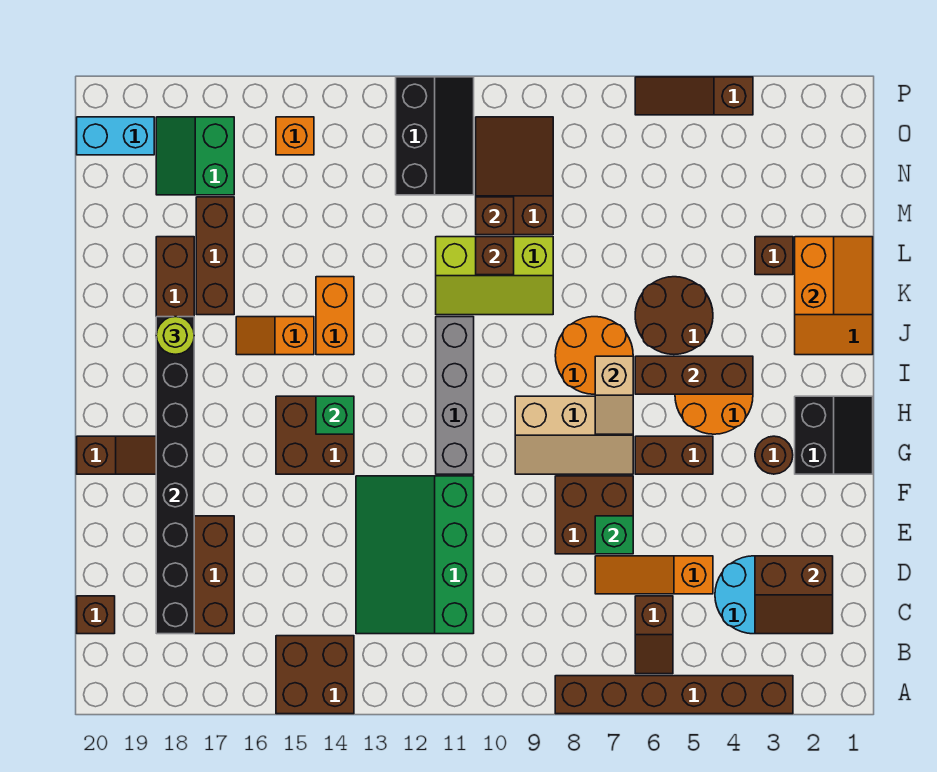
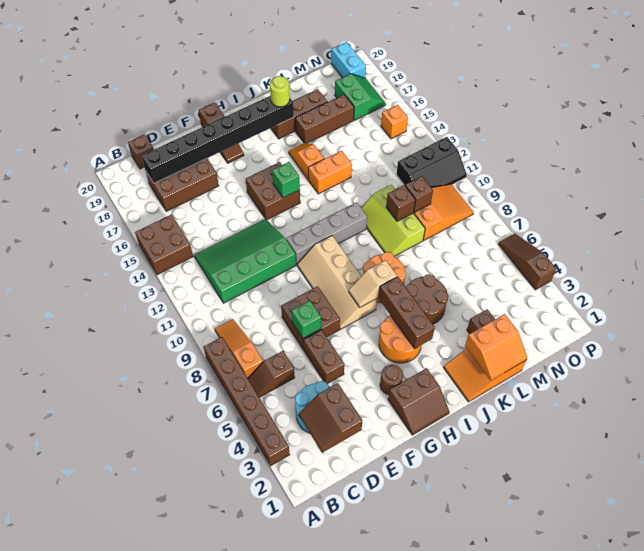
orange slope D5:D7 level 1 top 5 -> orange slope B7:B9 level 1 top 7
black slope G1:H2 level 1 top 2 -> brown slope G1:H2 level 1 top 2
brown brick G5:G6 level 1 -> brown brick E5:E6 level 1
tan slope G7:H9 level 1 top H -> tan slope G7:H10 level 1 top H
brown slope M9:O10 level 1 top M -> orange slope M9:O10 level 1 top M
green slope N17:O18 level 1 top 17 -> green slope N17:O18 level 1 top N

